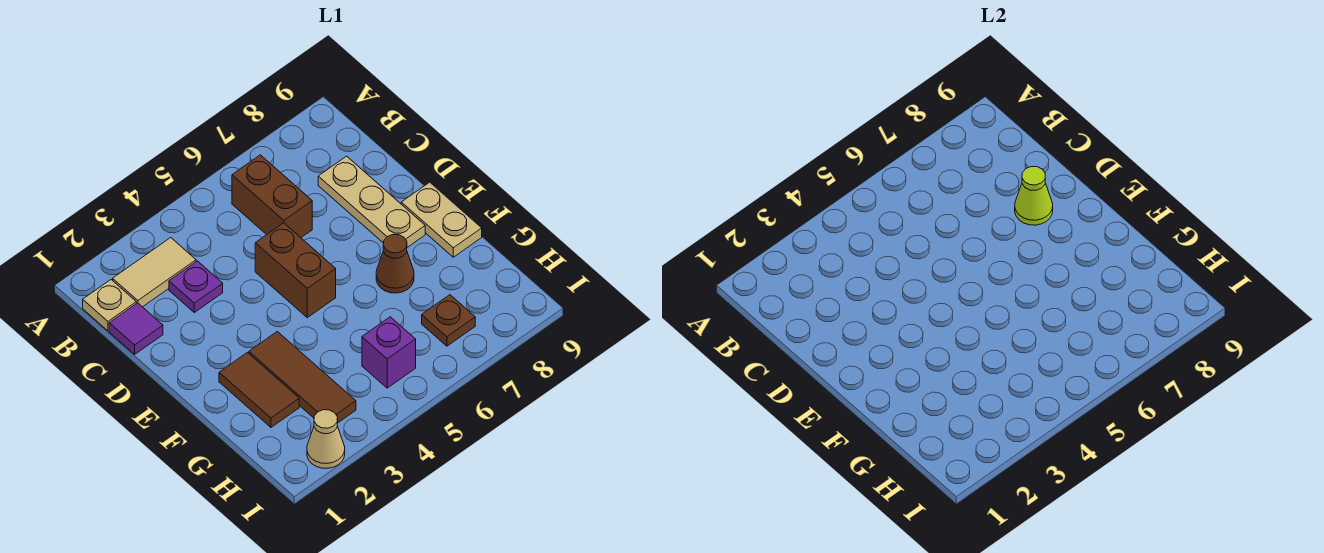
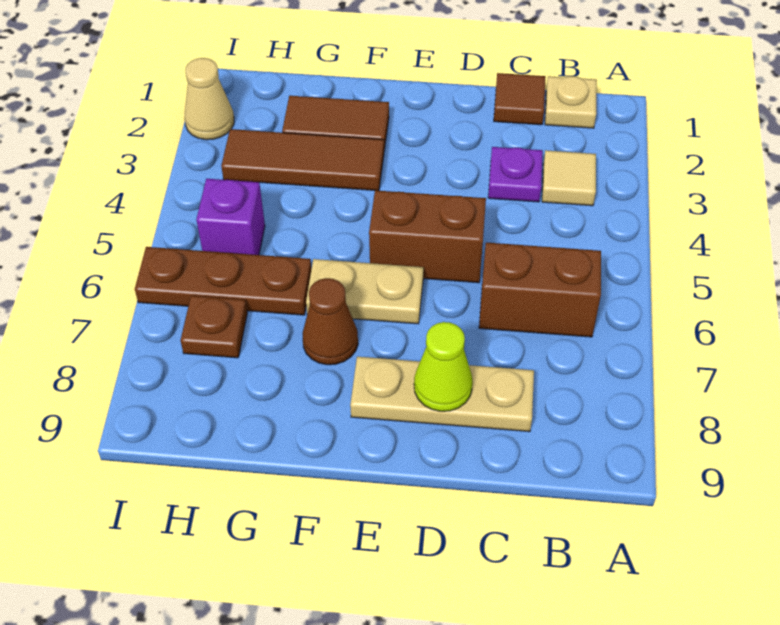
tan tile B2:B3 level 1 -> tan tile B3 level 1
purple tile C1 level 1 -> brown tile C1 level 1
tan plate E9:F9 level 1 -> tan plate E6:F6 level 1
none -> brown plate G6:I6 level 1

